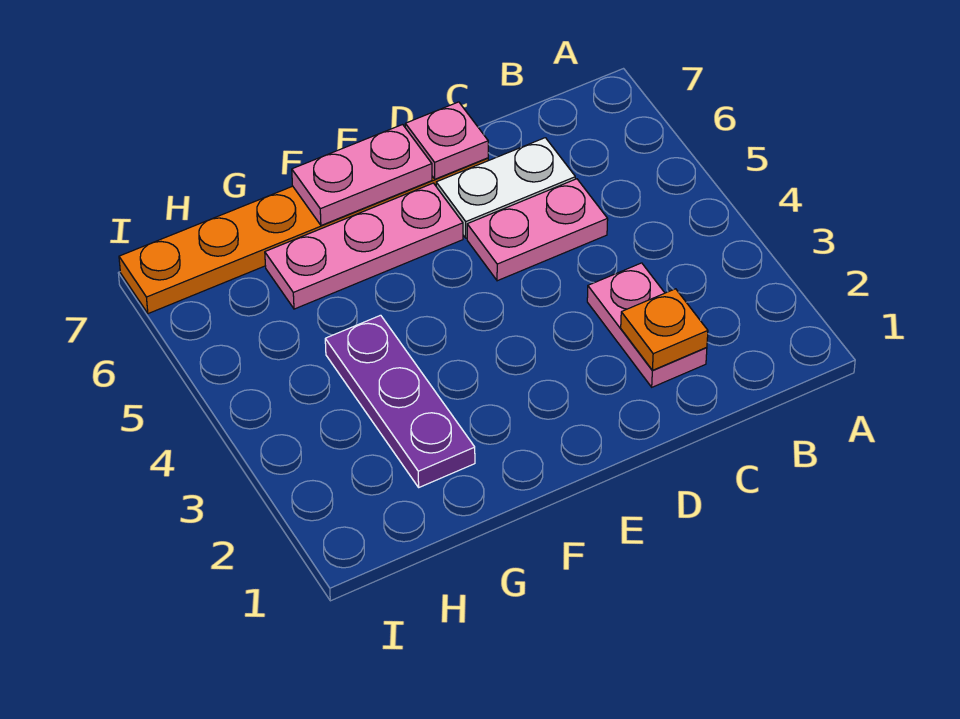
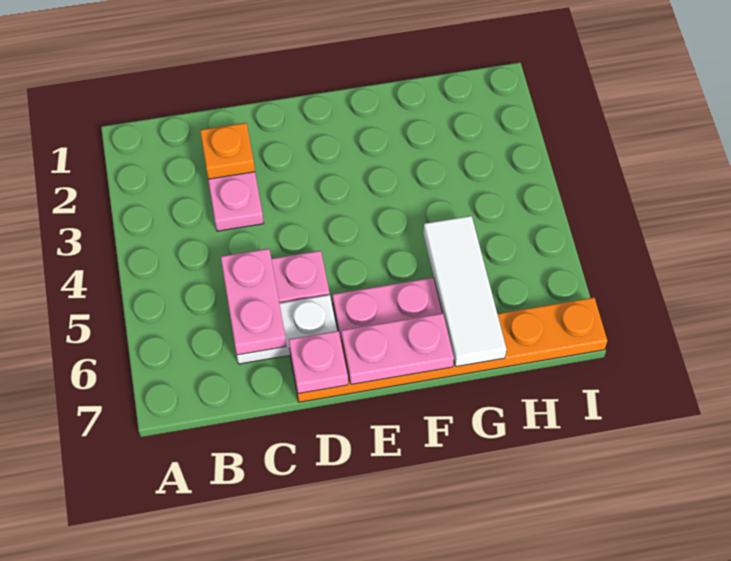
none -> pink plate C5:C6 level 2
purple plate G2:G4 level 1 -> none
none -> white tile G5:G7 level 2

